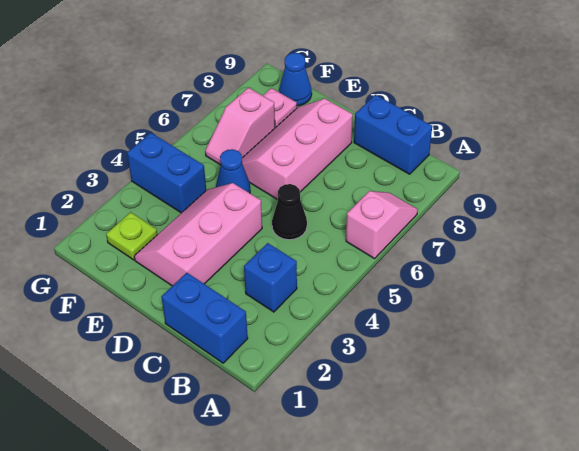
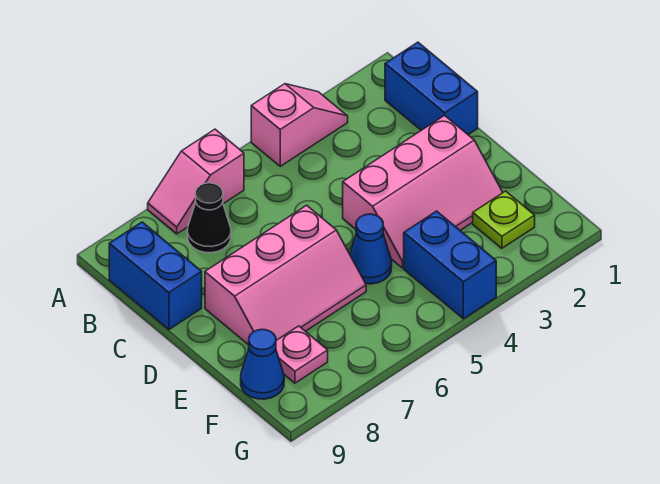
blue brick B3 level 1 -> none
black cone C5 level 1 -> black cone B7 level 1
pink slope F6:F7 level 1 top 7 -> pink slope A3:A4 level 1 top 4

